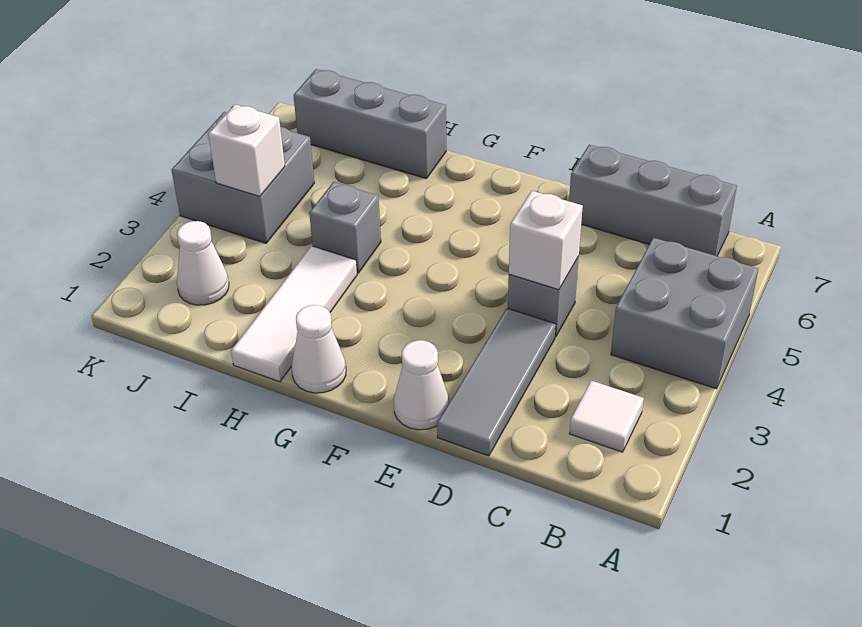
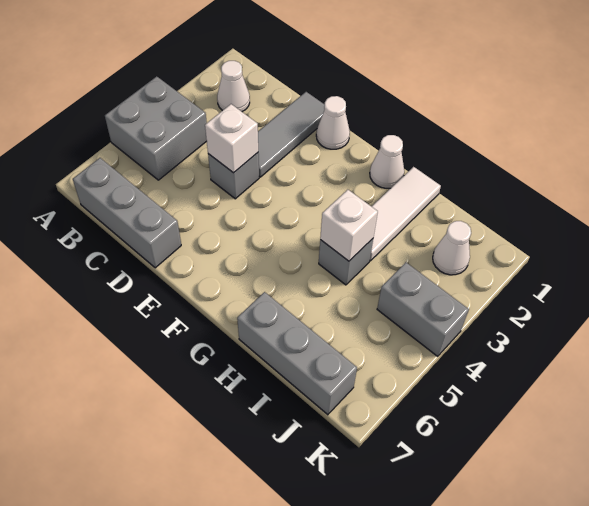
white tile B2 level 1 -> white cone B2 level 1
grey brick J4:K5 level 1 -> grey brick J4:K4 level 1
white brick J4 level 2 -> white brick H4 level 2

